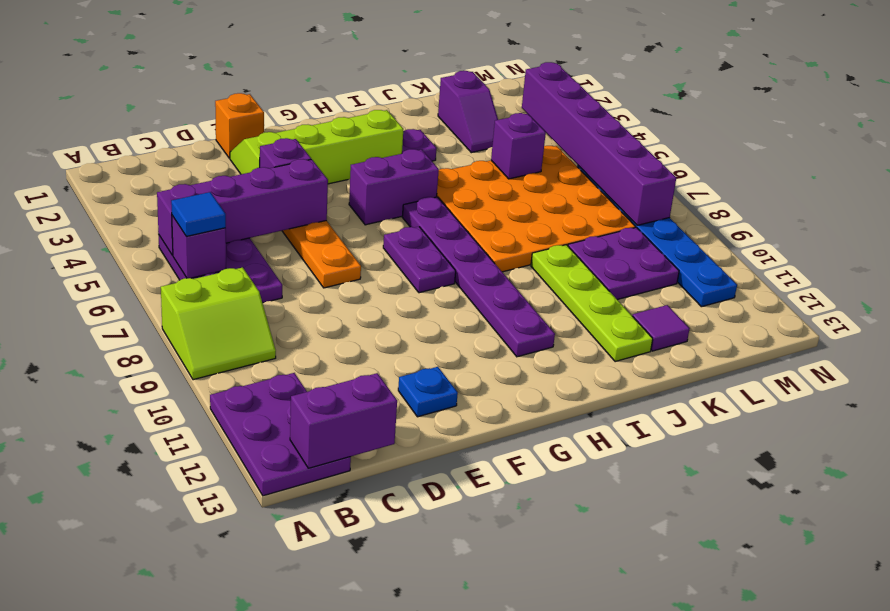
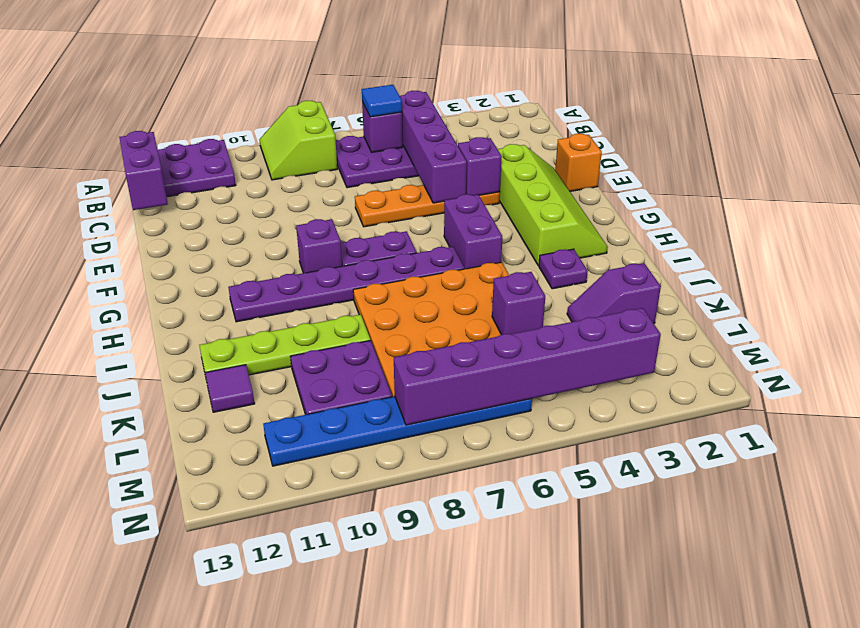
blue plate E12 level 1 -> none
none -> purple brick G9 level 1

